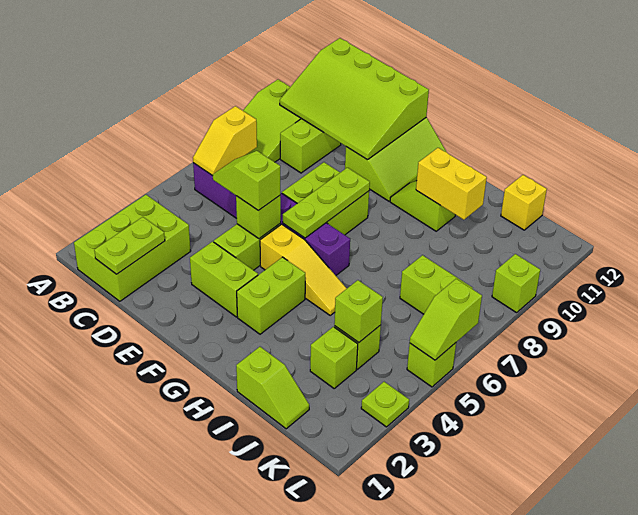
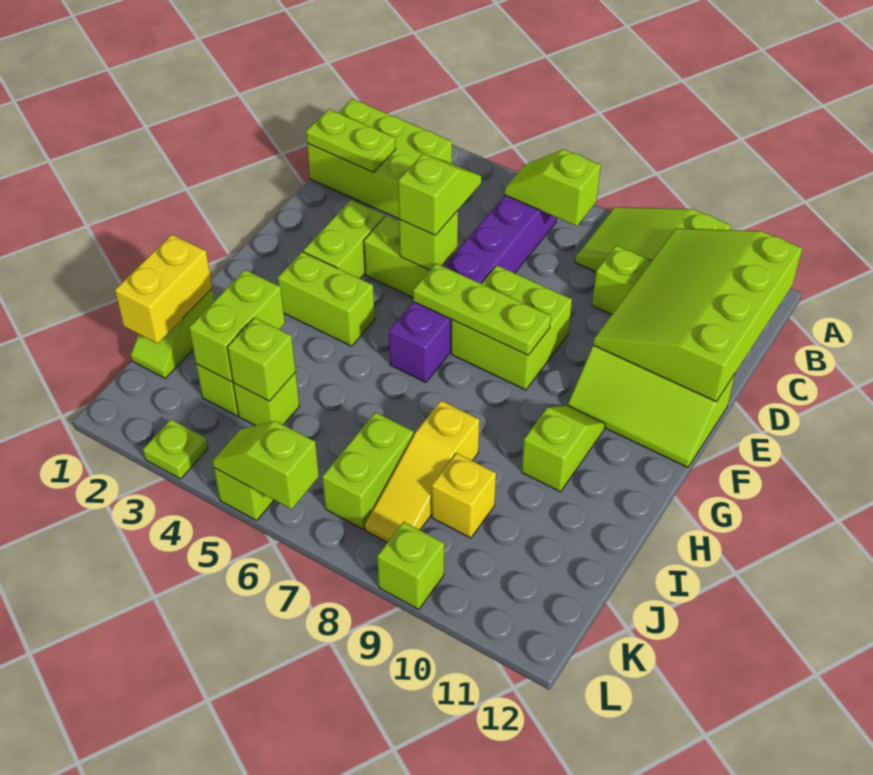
yellow slope B6:B7 level 2 top 7 -> lime slope B6:B7 level 2 top 7
yellow slope F5:H5 level 1 top F -> yellow slope I8:K8 level 1 top I
yellow brick H10:I10 level 2 -> yellow brick I1:J1 level 2
none -> lime brick I3:J3 level 2
yellow brick J12 level 1 -> yellow brick J9 level 1

